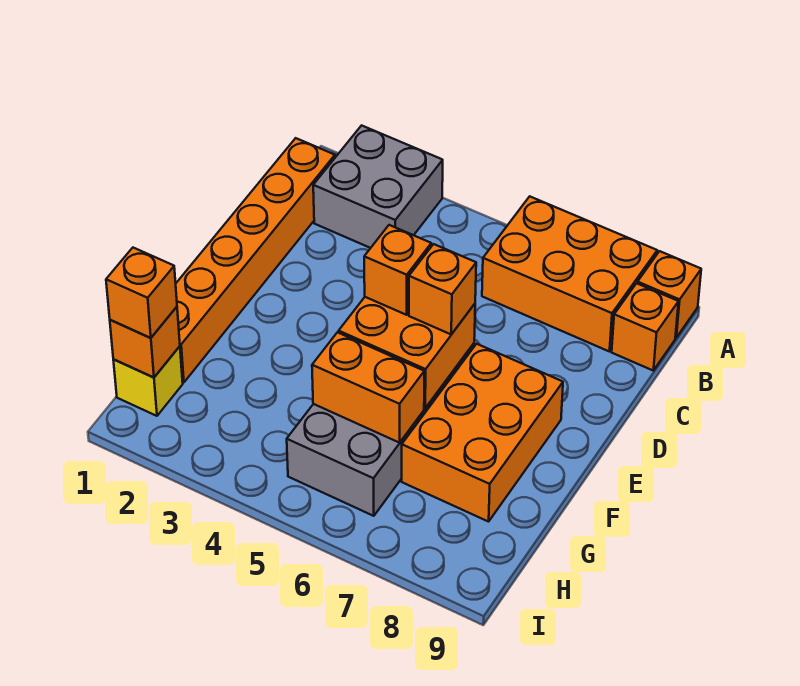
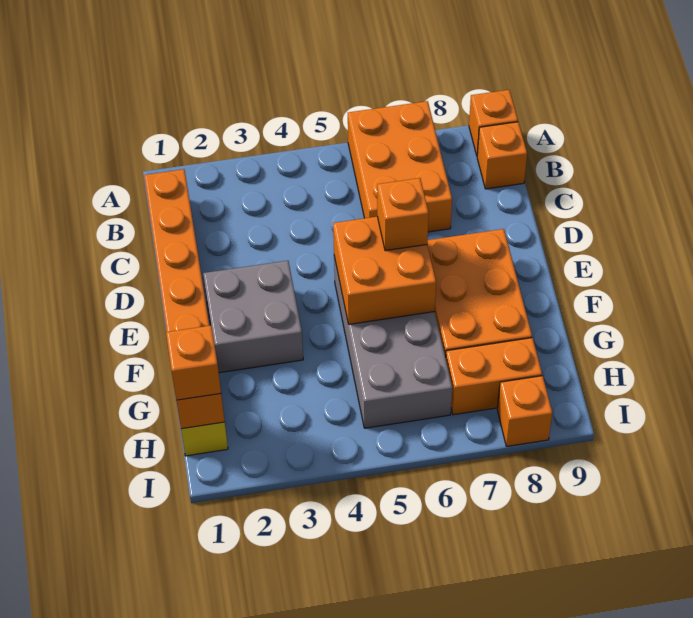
grey brick A2:B3 level 1 -> grey brick E2:F3 level 1
orange brick A6:B8 level 1 -> orange brick A6:C7 level 1
orange brick E5 level 3 -> orange brick I8 level 1
orange brick G5:G6 level 2 -> orange brick H7:H8 level 1

